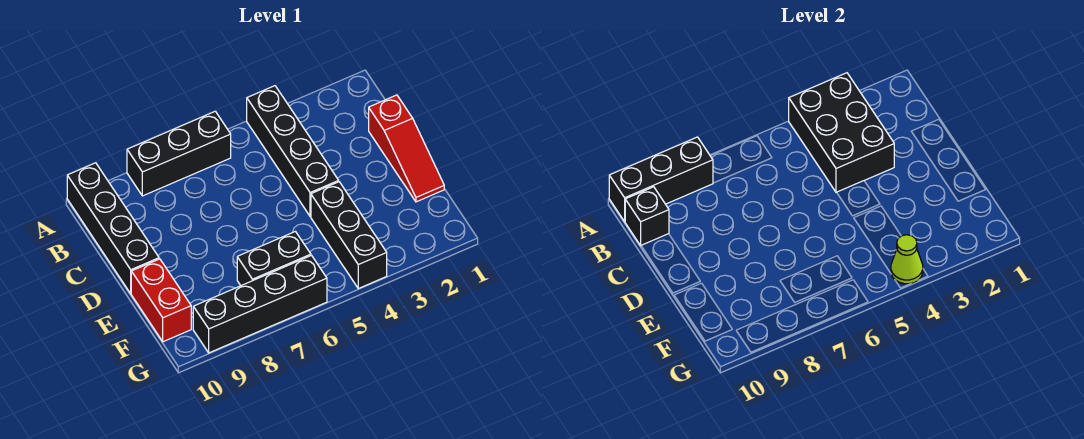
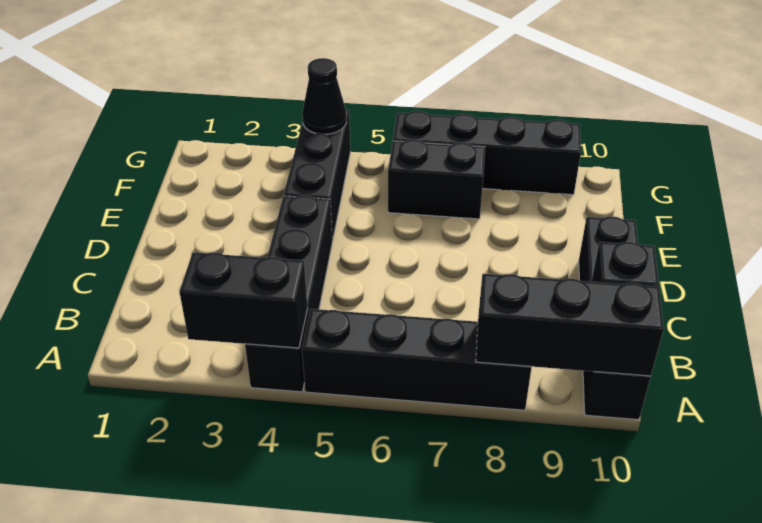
black brick A3:C4 level 2 -> black brick A3:A4 level 2
black brick A6:A8 level 1 -> black brick A5:A8 level 1
red slope C1:E1 level 1 top C -> none
red brick E10:F10 level 1 -> none
lime cone G4 level 2 -> black cone G4 level 2

